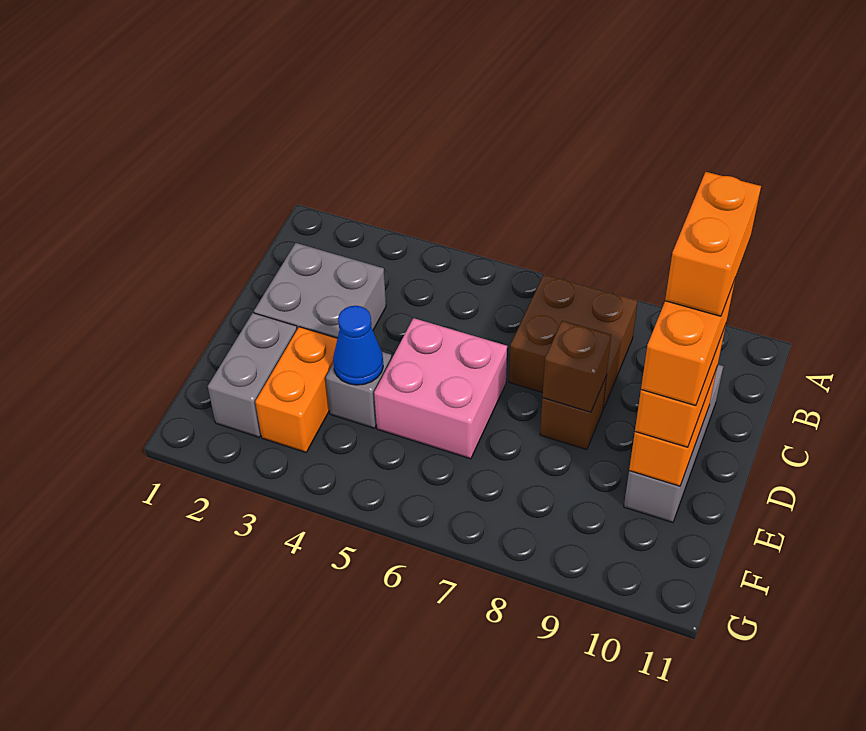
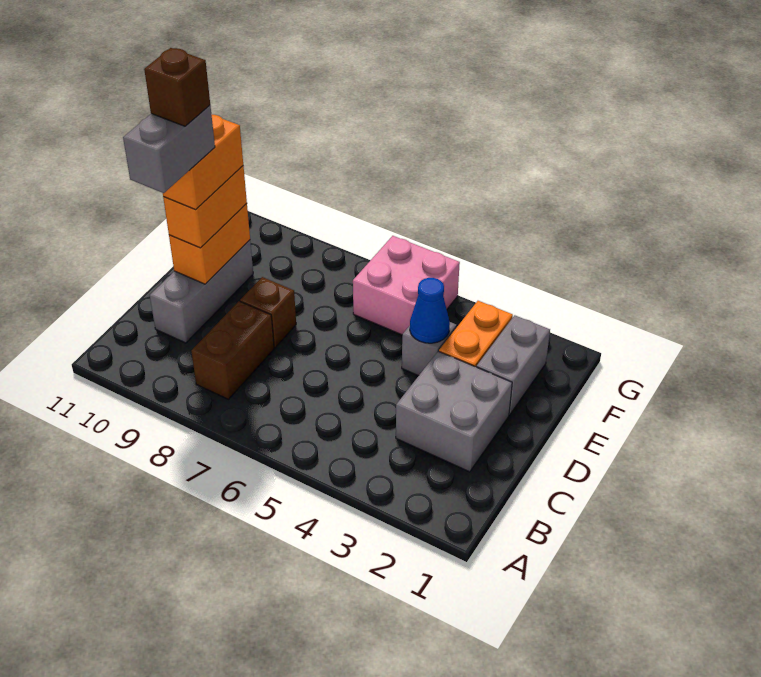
brown brick B7:C8 level 1 -> brown brick B8:C8 level 1
orange brick C10:D10 level 5 -> grey brick C10:D10 level 5
pink brick D5:E6 level 1 -> pink brick F5:G6 level 1
brown brick D8 level 2 -> brown brick D10 level 6

